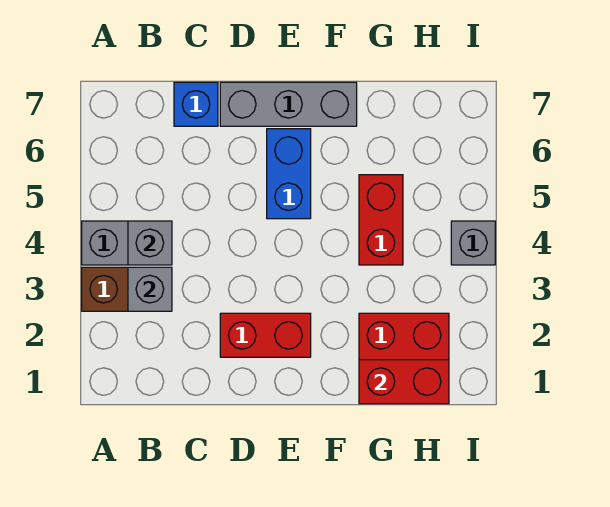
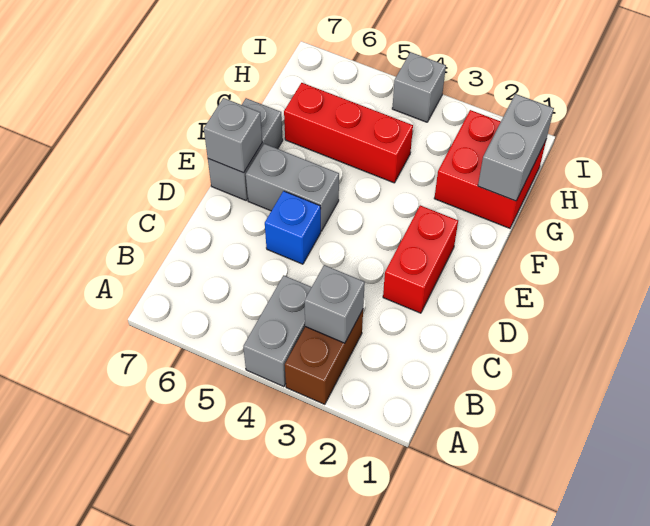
grey brick B4 level 2 -> grey brick E7 level 2
blue brick C7 level 1 -> blue brick D5 level 1
grey brick D7:F7 level 1 -> grey brick E7:F7 level 1
blue brick E5:E6 level 1 -> grey brick E5:E6 level 1
red brick G1:H1 level 2 -> grey brick G1:H1 level 2
red brick G4:G5 level 1 -> red brick G4:G6 level 1

